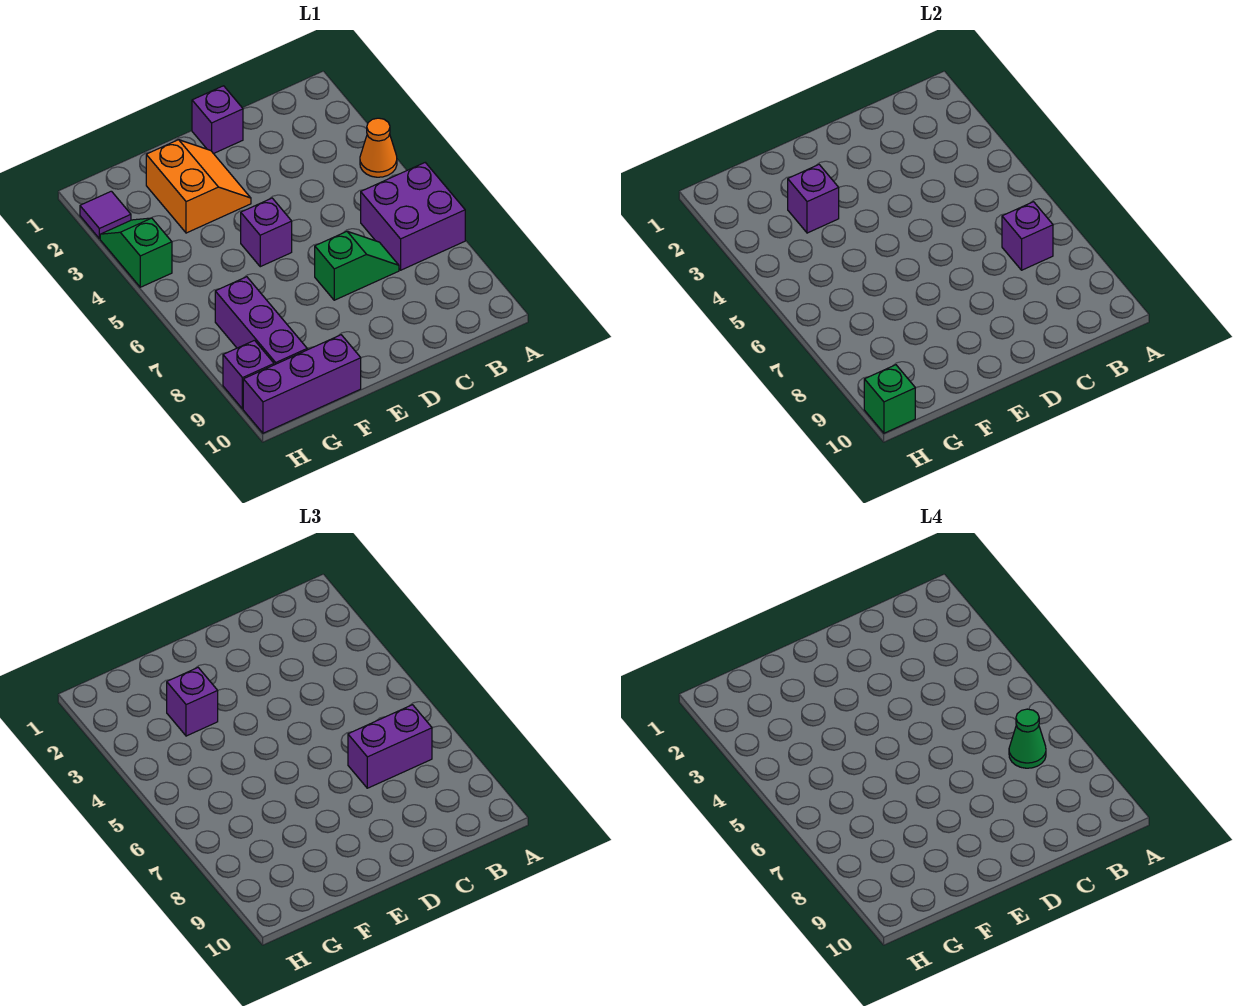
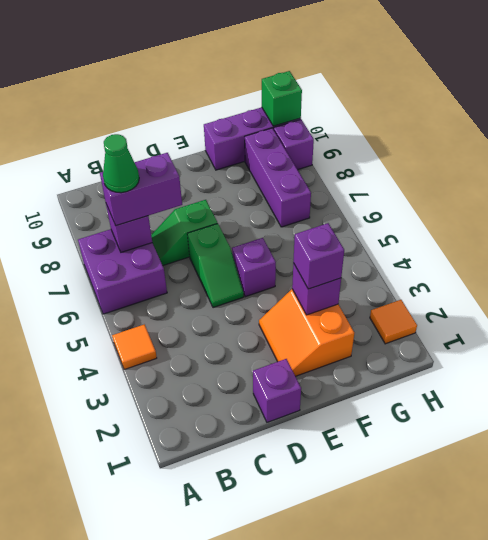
orange cone A4 level 1 -> orange tile A4 level 1
purple tile H2 level 1 -> orange tile H2 level 1
green slope H3:H4 level 1 top 4 -> green slope D5:D6 level 1 top 6

